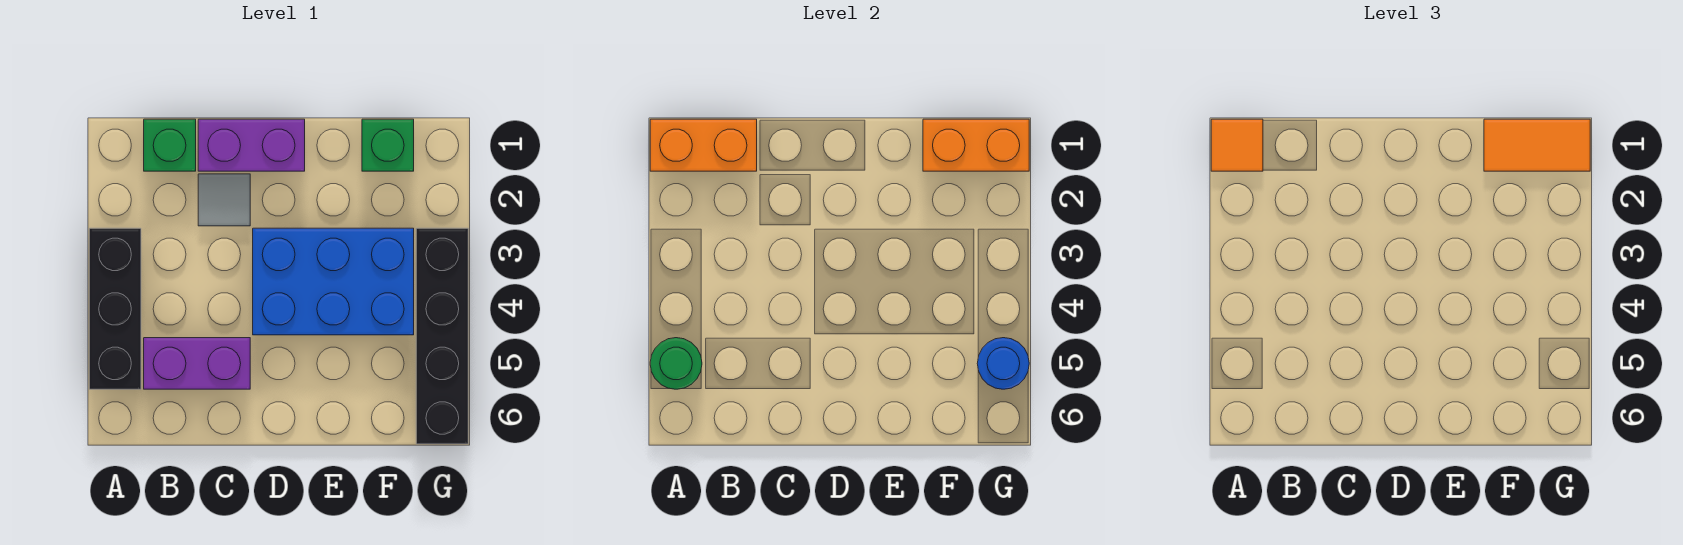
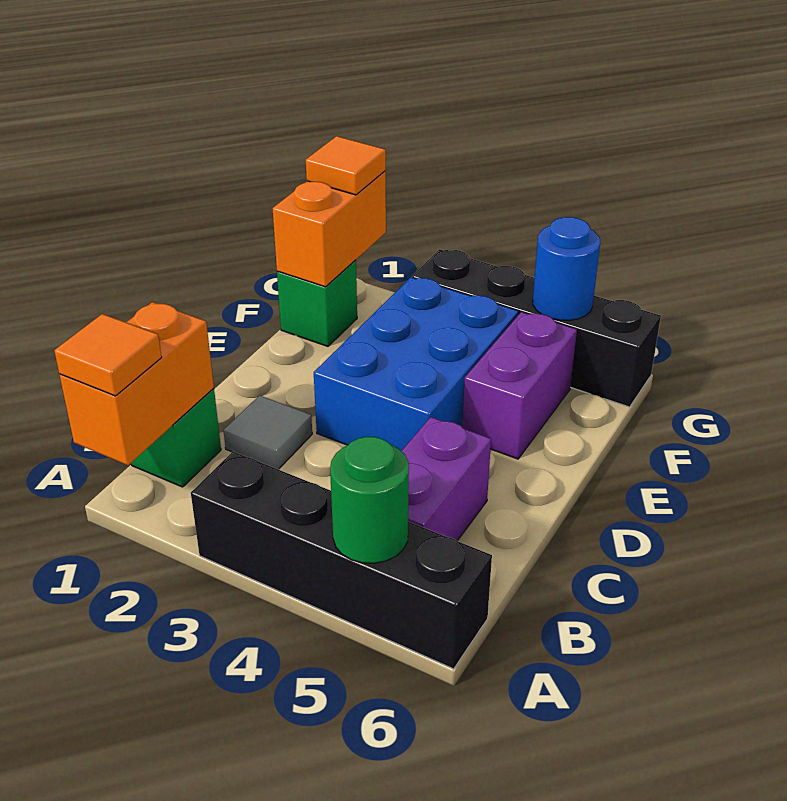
black brick A3:A5 level 1 -> black brick A3:A6 level 1
purple brick C1:D1 level 1 -> purple brick E5:F5 level 1
orange tile F1:G1 level 3 -> orange tile G1 level 3

